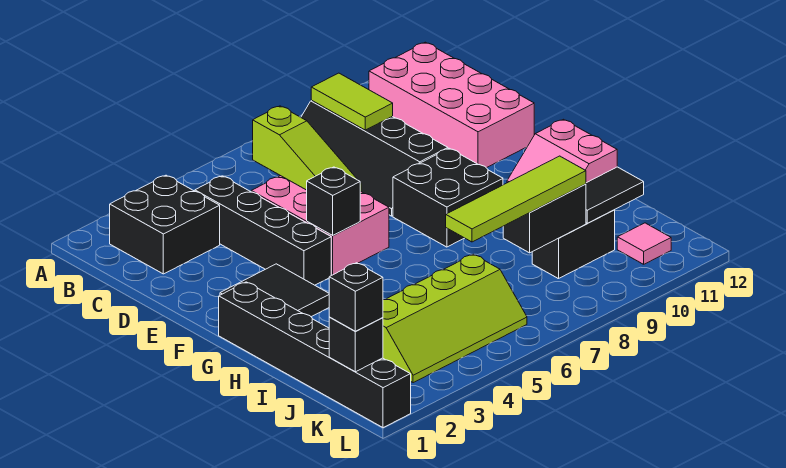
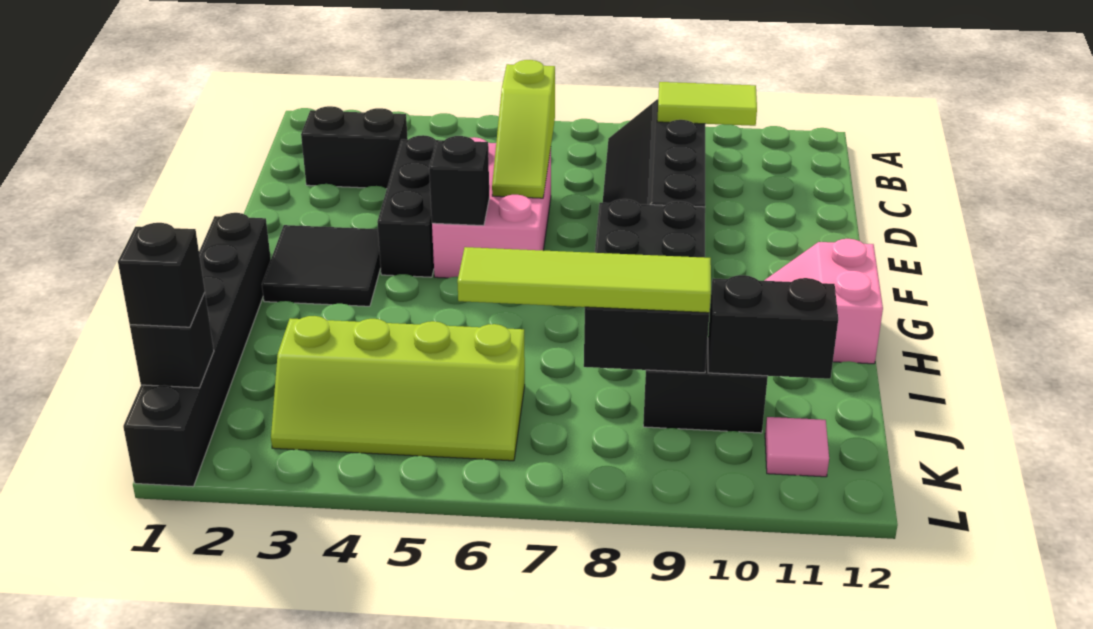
black brick B2:C3 level 1 -> black brick C2:C3 level 1
lime tile B9:C9 level 2 -> lime tile B9:B10 level 2
pink brick B11:E12 level 1 -> none
black brick C4:F4 level 1 -> black brick D4:F4 level 1
black tile J10:J11 level 2 -> black brick J10:J11 level 2

